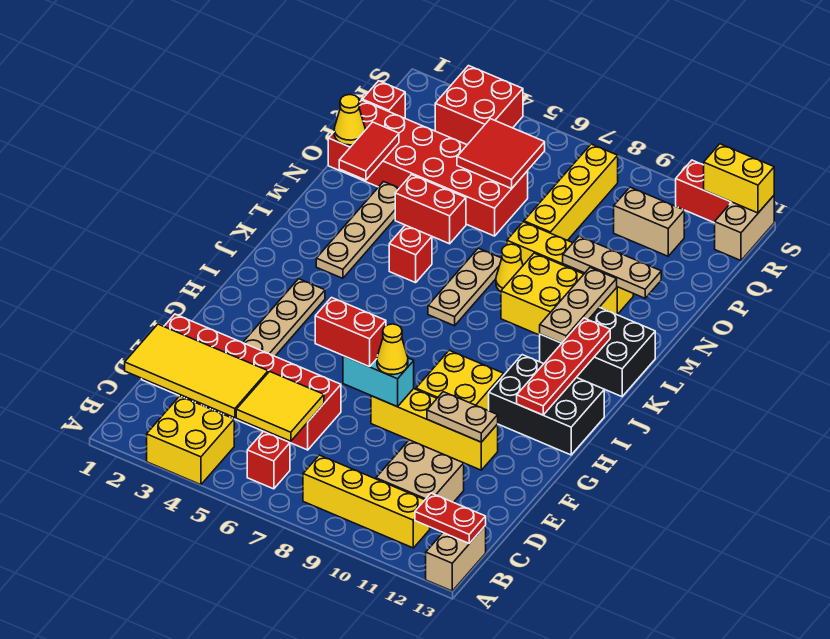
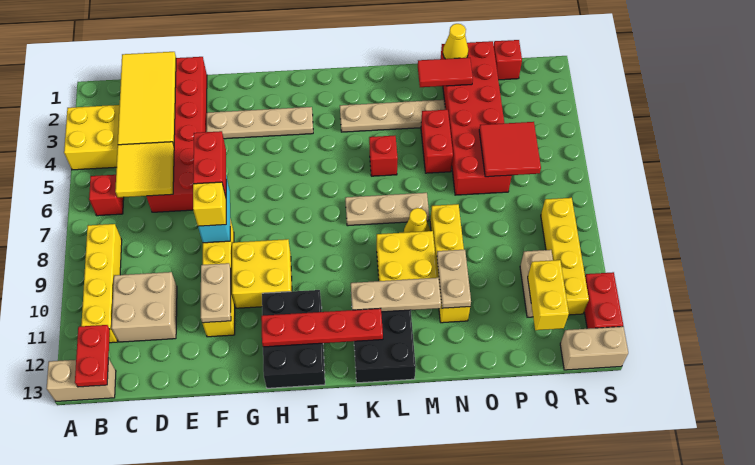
yellow cone F8 level 3 -> yellow brick F8 level 3
tan plate N10:N12 level 2 -> tan plate N10:N11 level 2
yellow brick O8:R8 level 1 -> yellow brick R8:R11 level 1
red brick R3:S4 level 1 -> none
yellow brick S12:S13 level 2 -> yellow brick Q11:Q12 level 2

